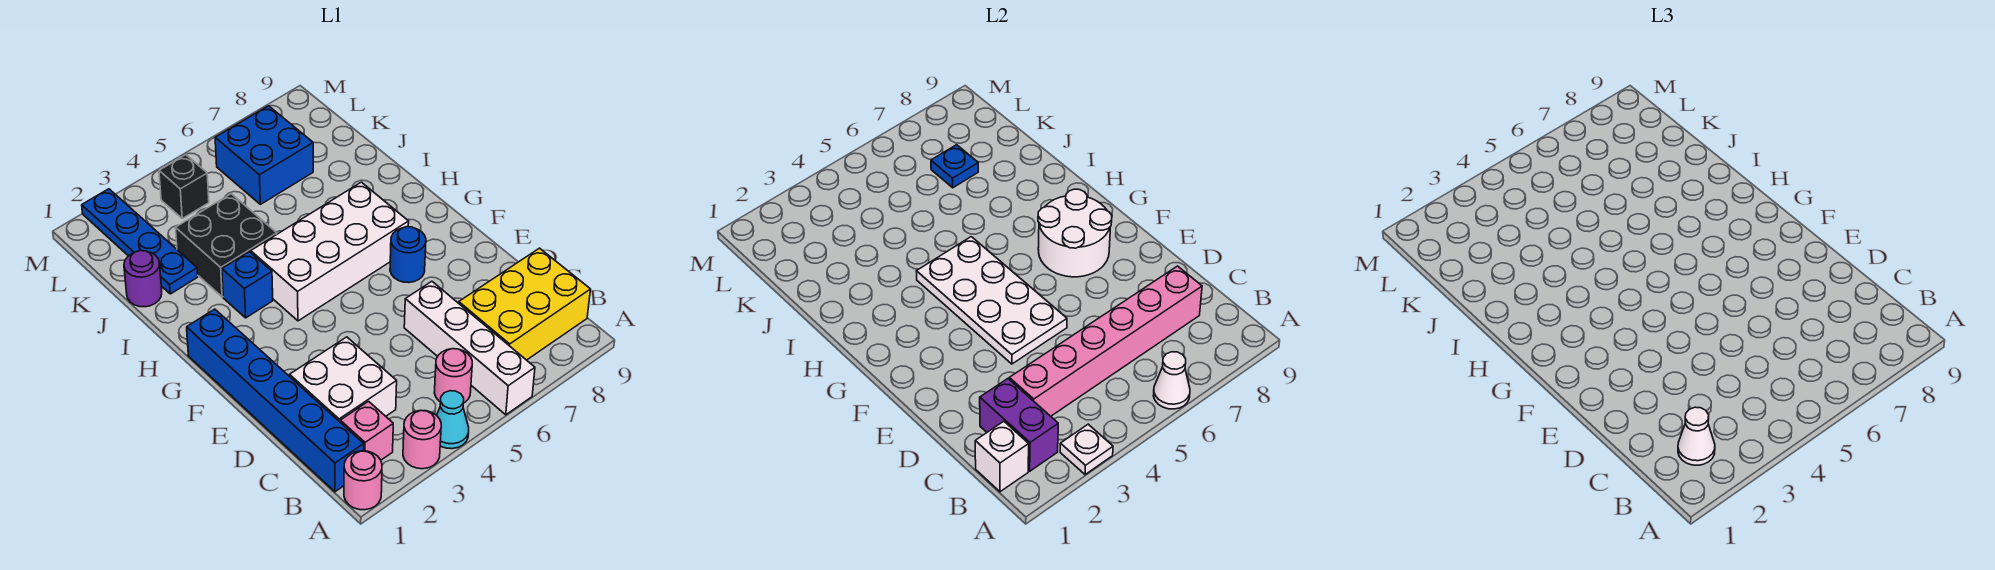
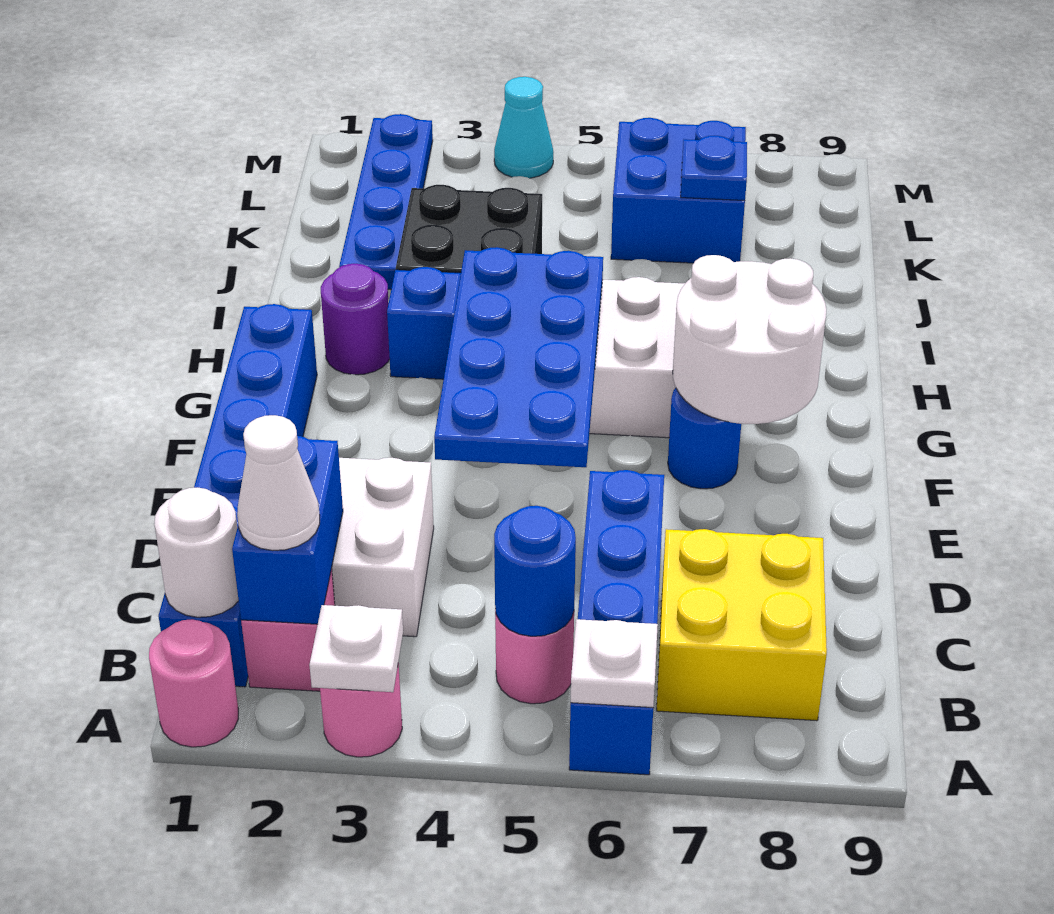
cyan cone A4 level 1 -> cyan cone M4 level 1
white brick A6:D6 level 1 -> blue brick A6:D6 level 1
white cone A6 level 2 -> white plate A6 level 2
white brick B1 level 2 -> white round brick B1 level 2
purple brick B2:C2 level 2 -> blue brick B2:C2 level 2
none -> blue round brick B5 level 2
yellow brick B7:C9 level 1 -> yellow brick B7:C8 level 1
pink brick C3:C8 level 2 -> none
white plate E4:H5 level 2 -> blue plate E4:H5 level 2
purple round brick J1 level 1 -> purple round brick H2 level 1
black brick L4 level 1 -> none

